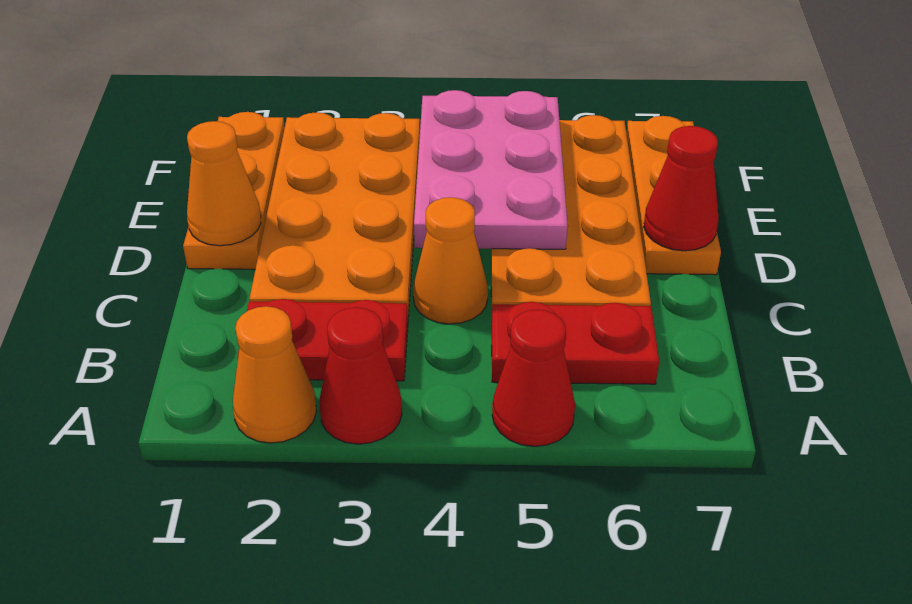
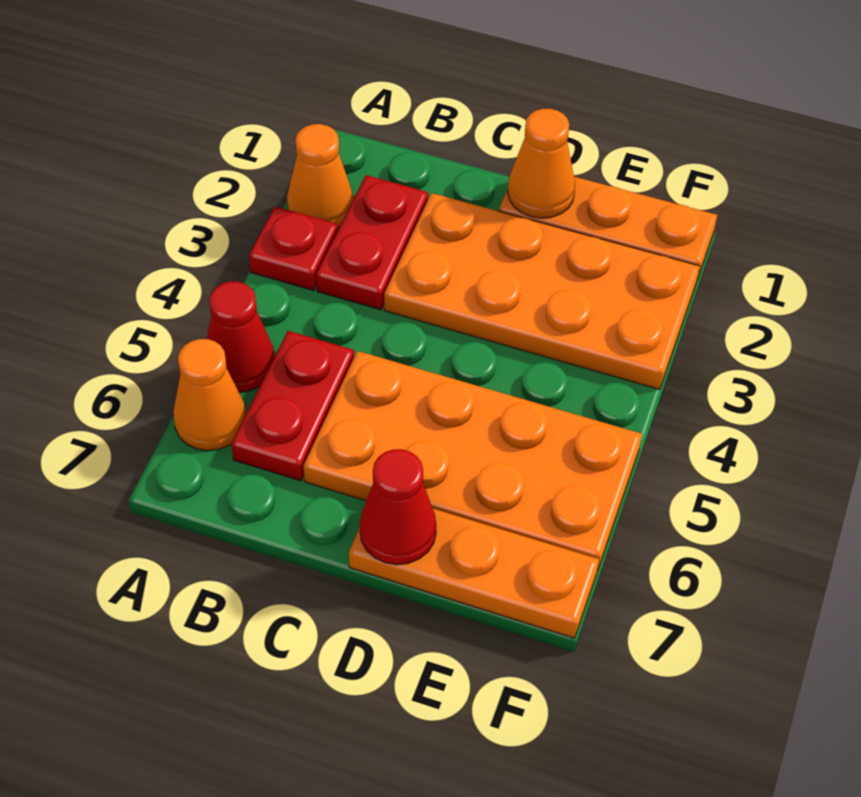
red cone A3 level 1 -> red plate A3 level 1
orange cone C4 level 1 -> orange cone A6 level 1
pink plate D4:F5 level 2 -> none

